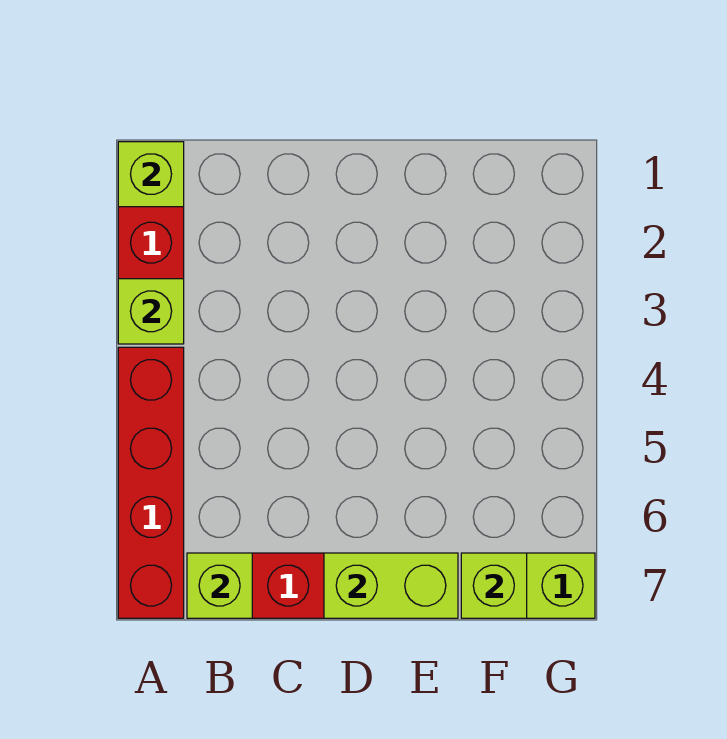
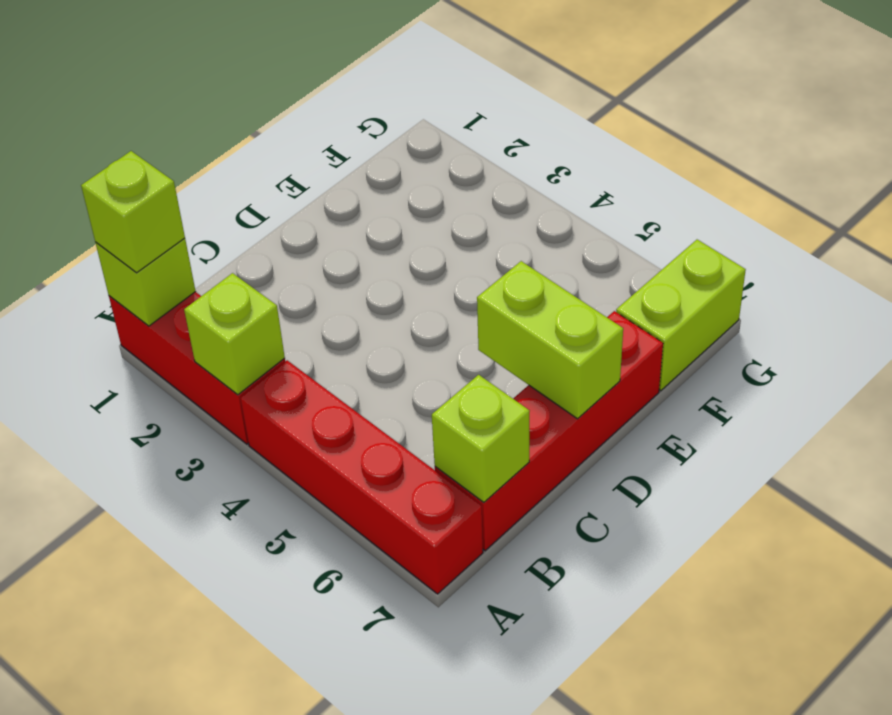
lime brick D7:E7 level 2 -> lime brick D6:D7 level 2
lime brick F7 level 2 -> lime brick A1 level 3

